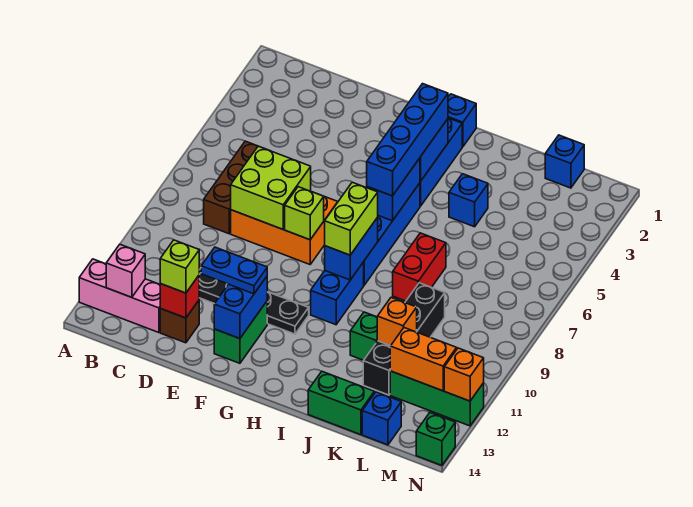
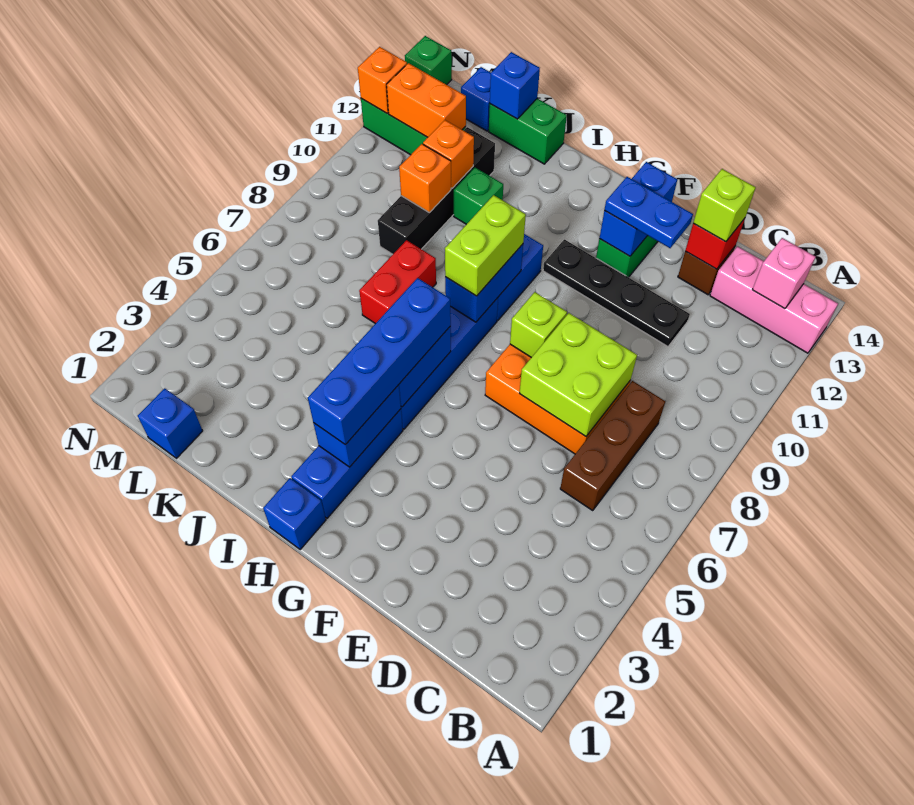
blue brick J4 level 1 -> blue brick K14 level 2
none -> orange brick K10 level 2

